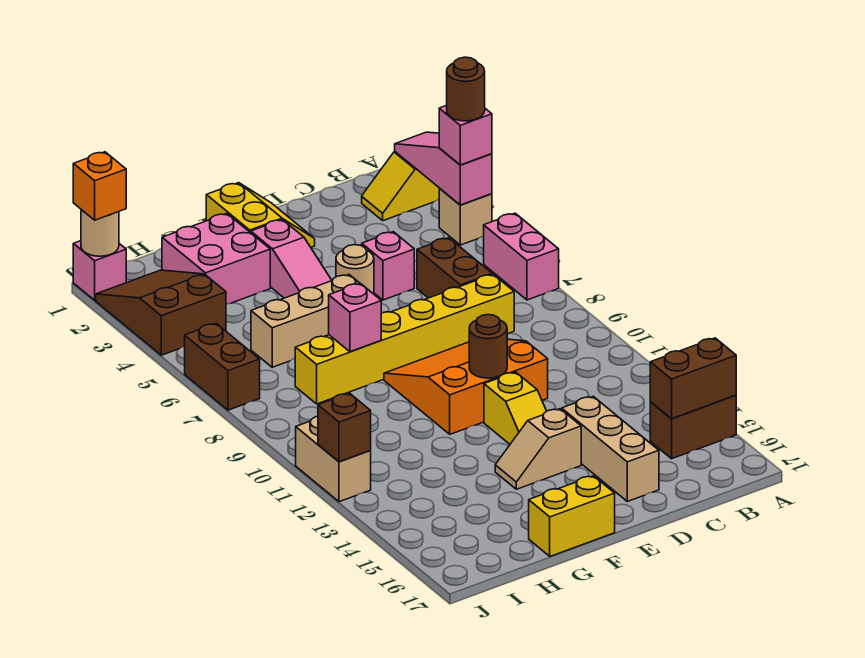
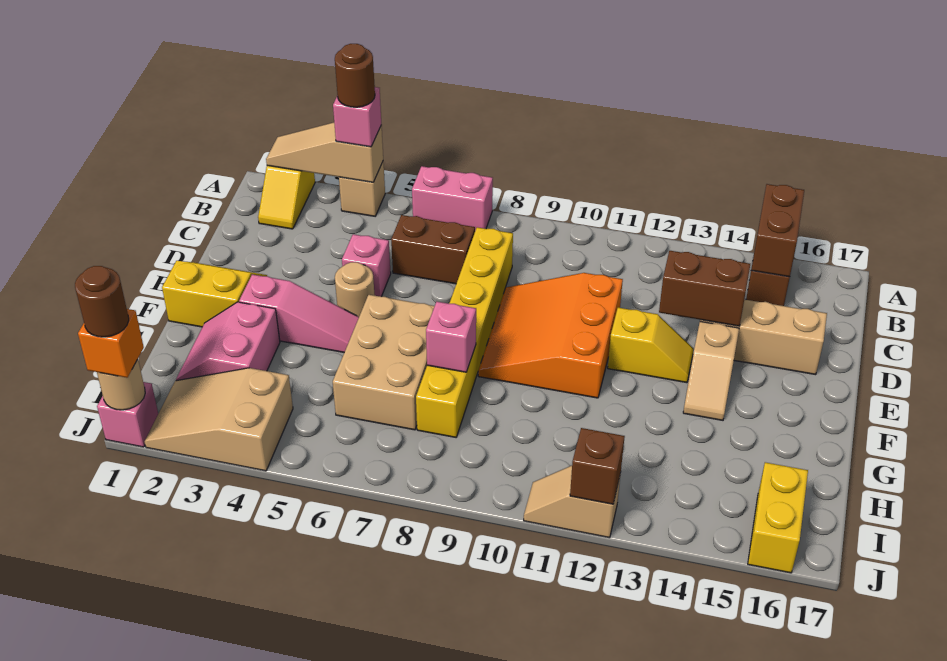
pink slope A2:A4 level 2 top 4 -> tan slope A2:A4 level 2 top 4
brown round brick E11 level 2 -> brown round brick J1 level 4
tan brick F6:H6 level 1 -> tan brick F6:H7 level 1
yellow brick F17:G17 level 1 -> yellow brick I16:J16 level 1
pink brick G2:H3 level 1 -> pink slope G2:H3 level 1 top 3
brown slope I2:J4 level 1 top 4 -> tan slope I2:J4 level 1 top 4
brown brick J6:J7 level 1 -> brown brick D13:D14 level 2
tan brick J11:J12 level 1 -> tan slope J11:J12 level 1 top 12

